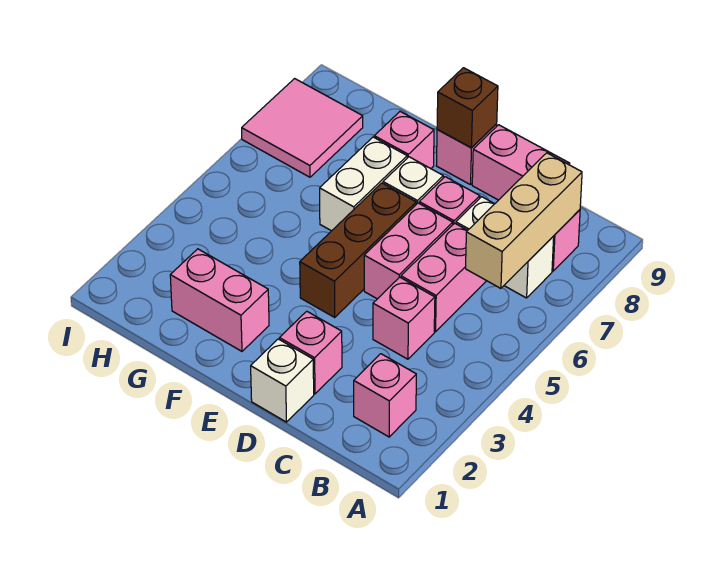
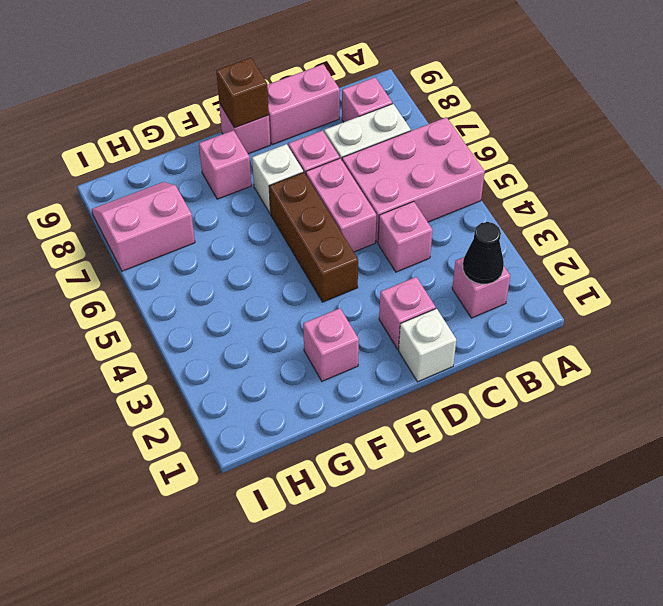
none -> black cone B2 level 2
tan brick B6:B8 level 2 -> none
pink brick C5:C6 level 1 -> pink brick A5:C6 level 1
pink brick F2:G2 level 1 -> pink brick F2 level 1
white brick F6:F7 level 1 -> none
pink tile H7:I8 level 1 -> pink slope H7:I8 level 1 top 7

